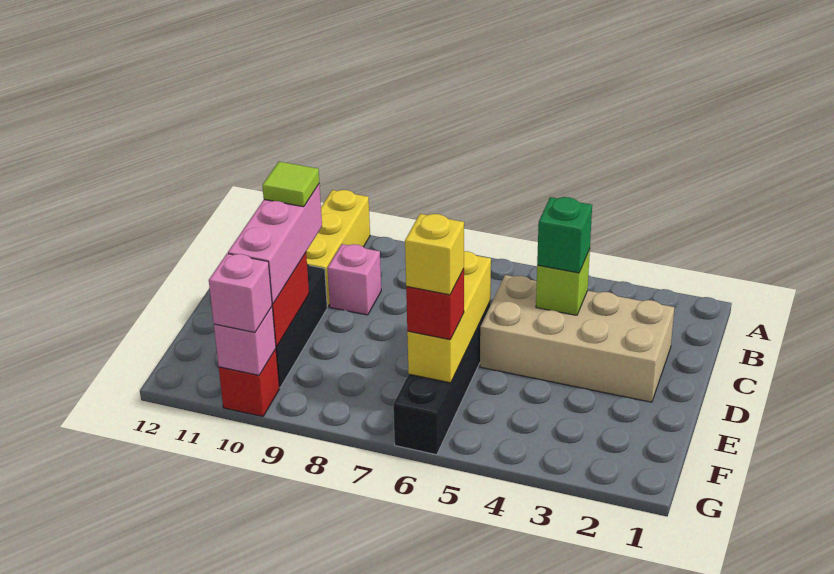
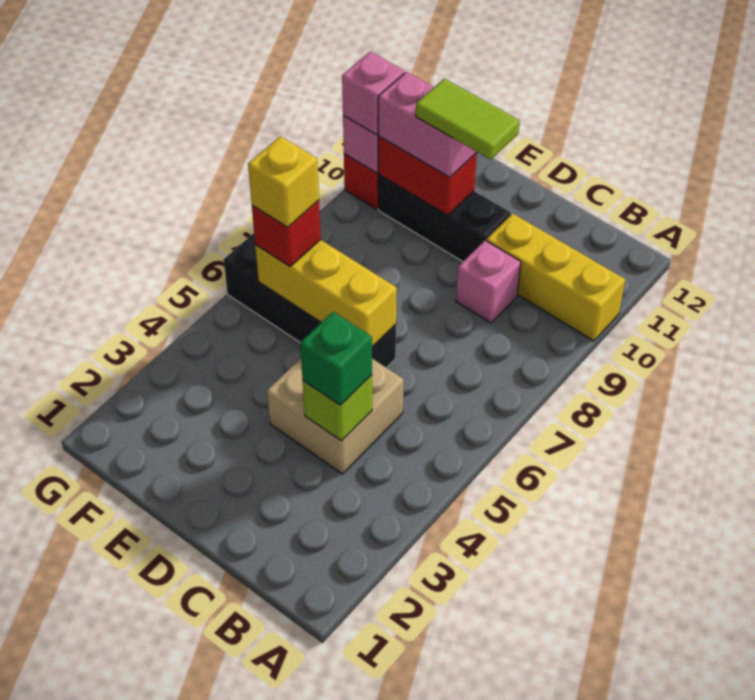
tan brick C2:D5 level 1 -> tan brick C4:D5 level 1
pink brick D10:F10 level 3 -> pink brick E10:F10 level 3
lime tile D10 level 4 -> lime tile D10:E10 level 4

